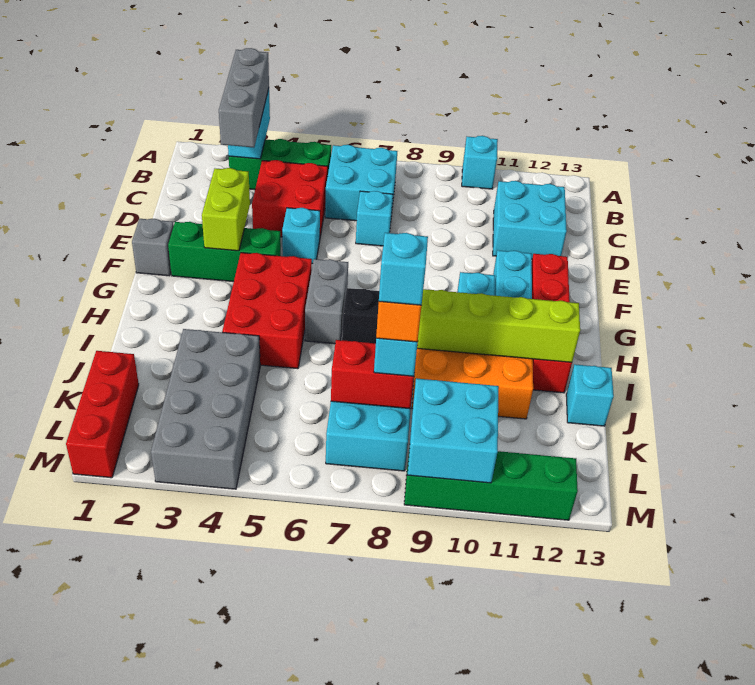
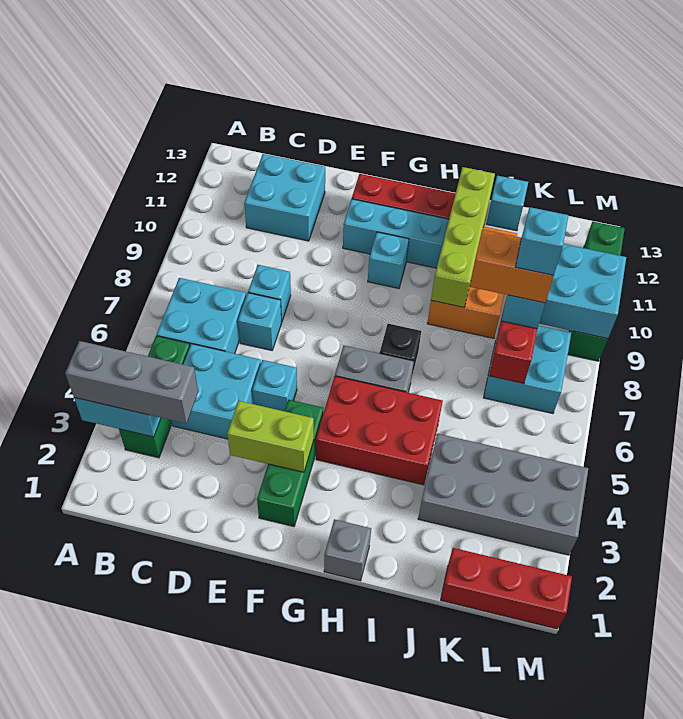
cyan brick A10 level 1 -> cyan brick D8 level 1
red brick C4:D5 level 1 -> cyan brick C4:D5 level 1
grey brick F1 level 1 -> grey brick H1 level 1

